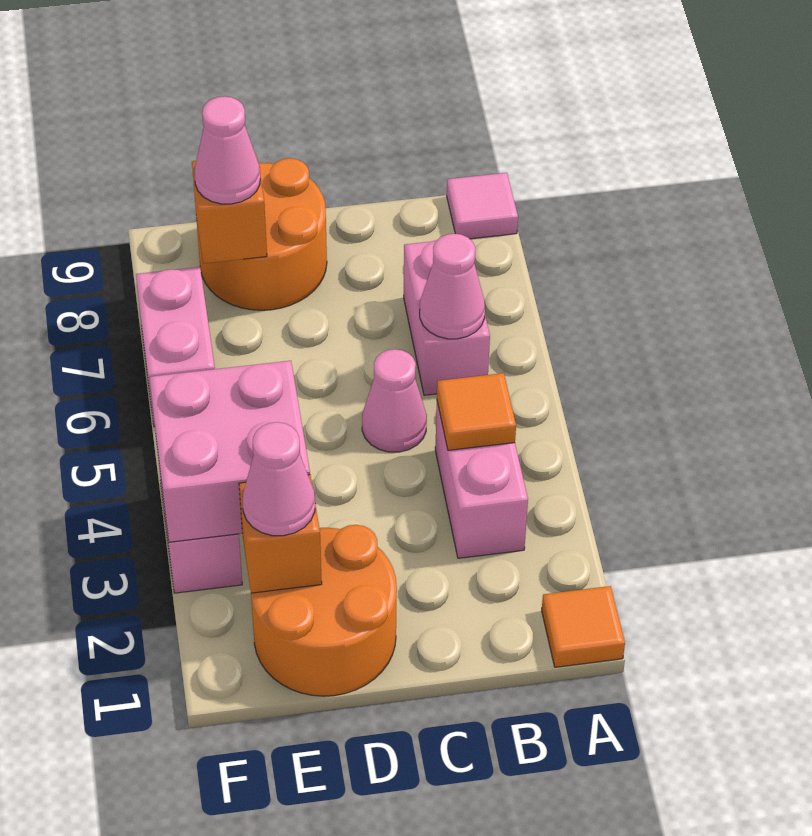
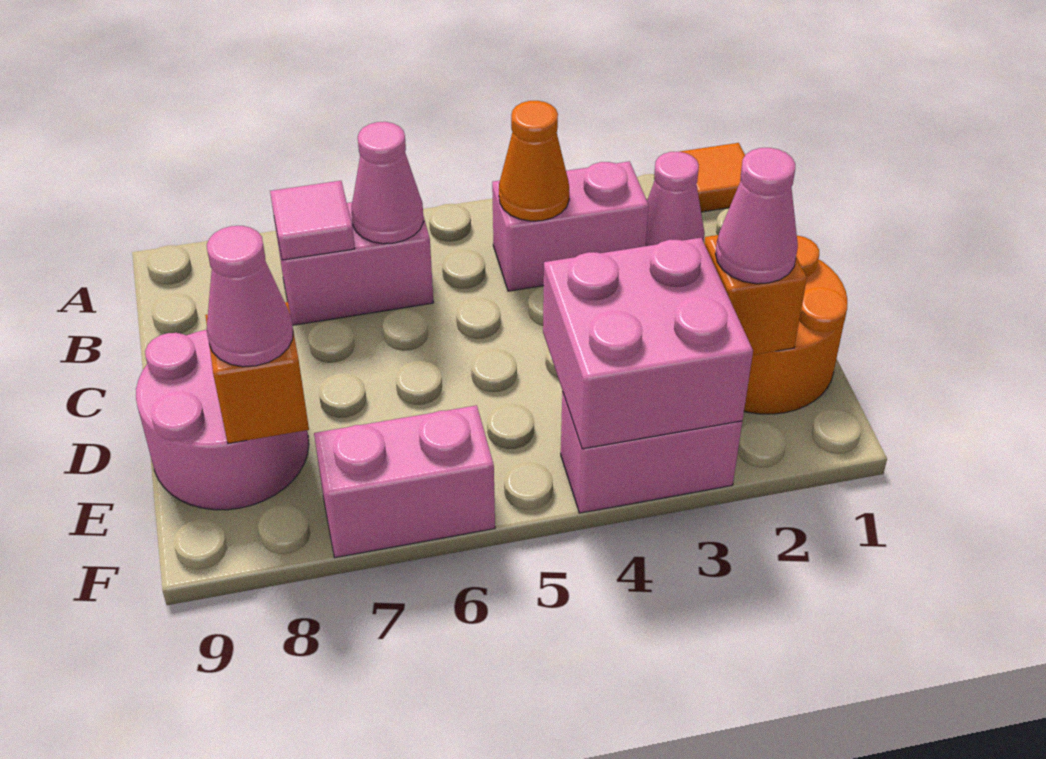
pink tile A9 level 1 -> pink tile B7 level 2
orange tile B4 level 2 -> orange cone B4 level 2
pink cone C5 level 1 -> pink cone B2 level 1
orange round brick D8:E9 level 1 -> pink round brick D8:E9 level 1

